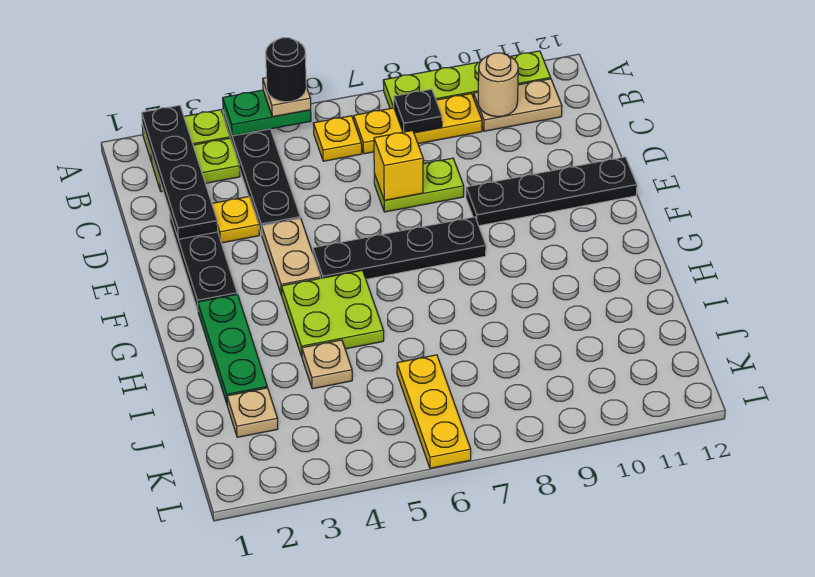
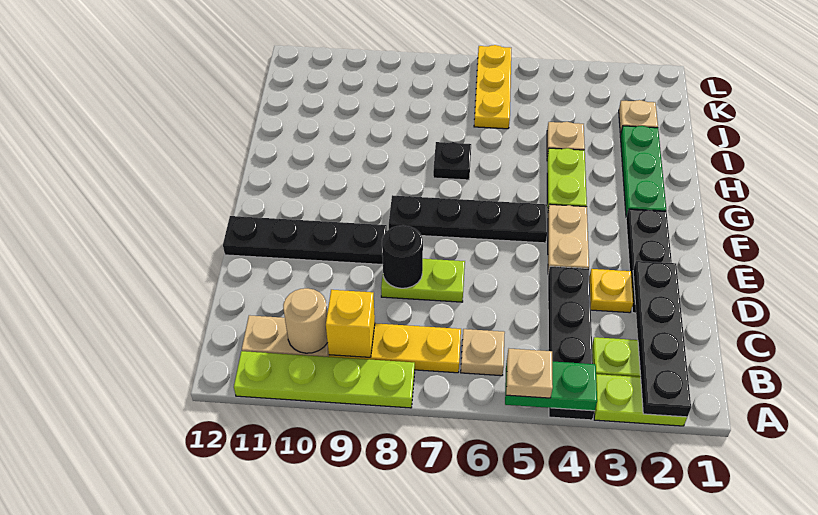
black round brick A5 level 4 -> black round brick D8 level 2
yellow plate B6 level 1 -> tan plate B6 level 1
black plate B8 level 2 -> black plate H7 level 1
yellow brick D7 level 2 -> yellow brick B9 level 2
lime plate G4:H5 level 1 -> lime plate G4:H4 level 1

